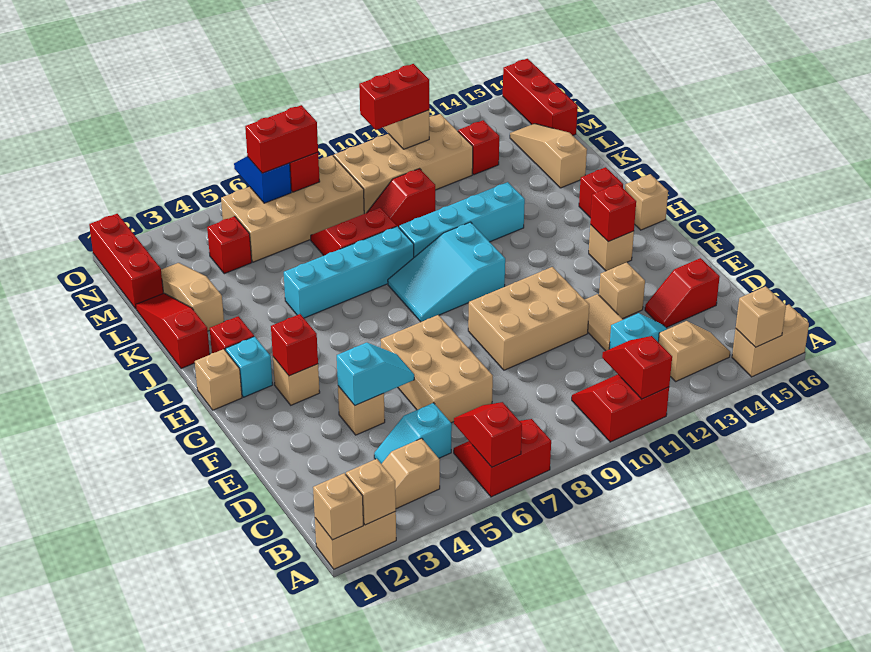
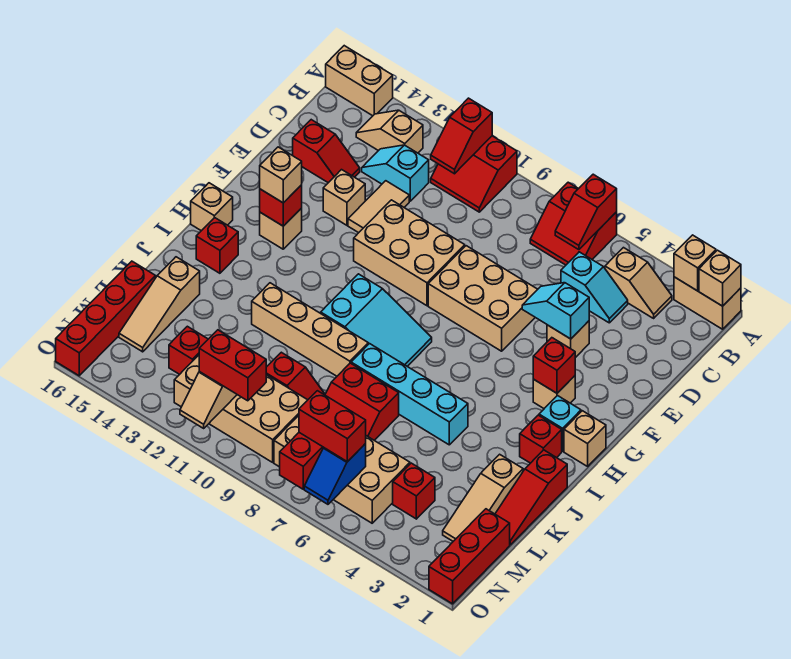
tan brick A15 level 2 -> tan brick G14 level 3
tan brick D6:F7 level 1 -> tan brick E6:F8 level 1
cyan brick J9:J12 level 1 -> tan brick J9:J12 level 1
red brick M16:O16 level 1 -> red brick L16:O16 level 1

